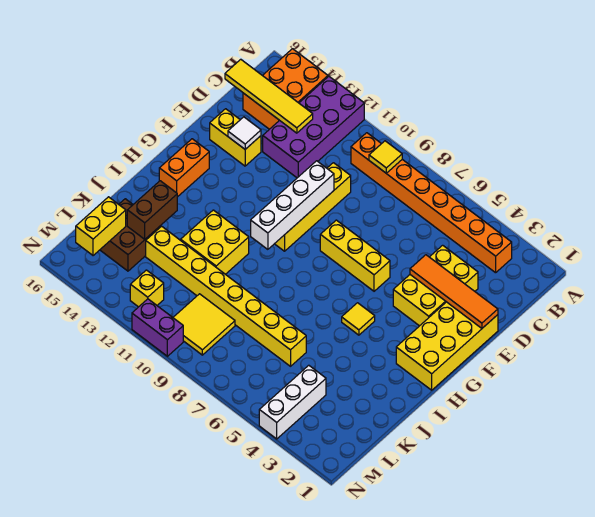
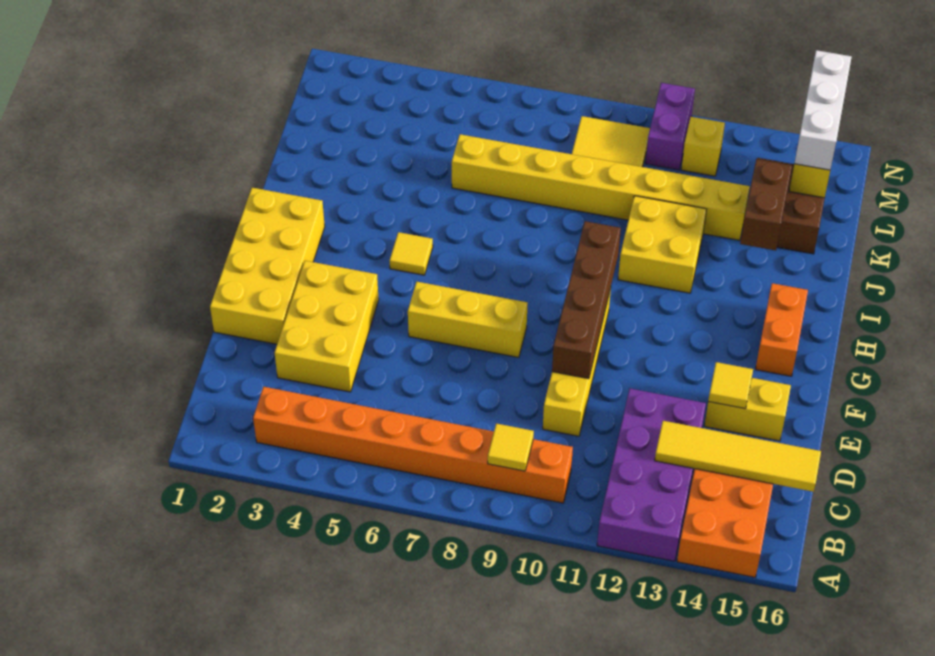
orange tile E1:E4 level 2 -> none
white brick E10:H10 level 2 -> brown brick E10:H10 level 2
white tile E14 level 2 -> yellow tile E14 level 2
white brick L4:N4 level 1 -> white brick L15:N15 level 3
purple brick N10:N11 level 1 -> purple brick M11:N11 level 1

